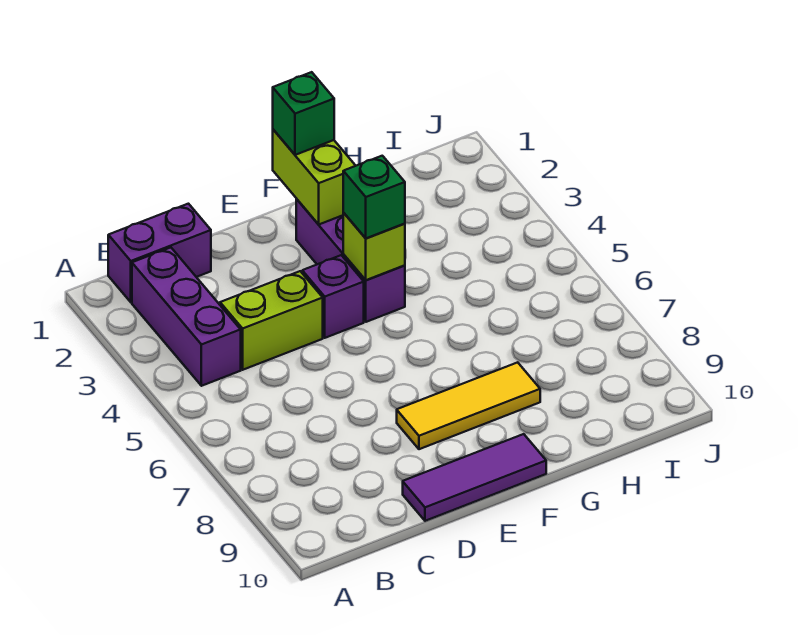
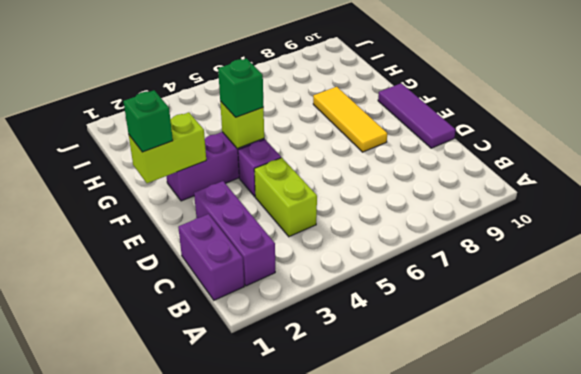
purple brick B2:B4 level 1 -> purple brick B2:D2 level 1

